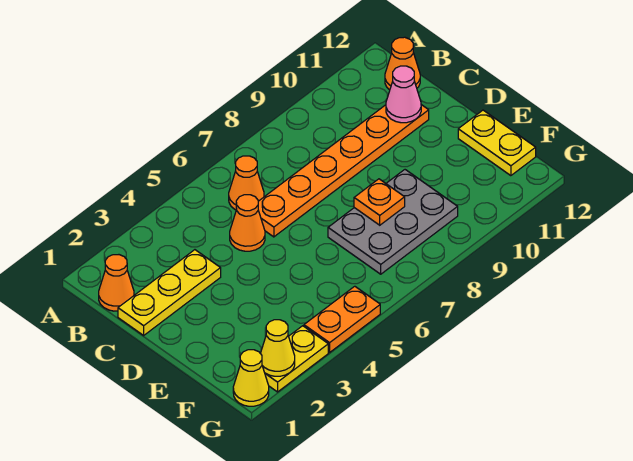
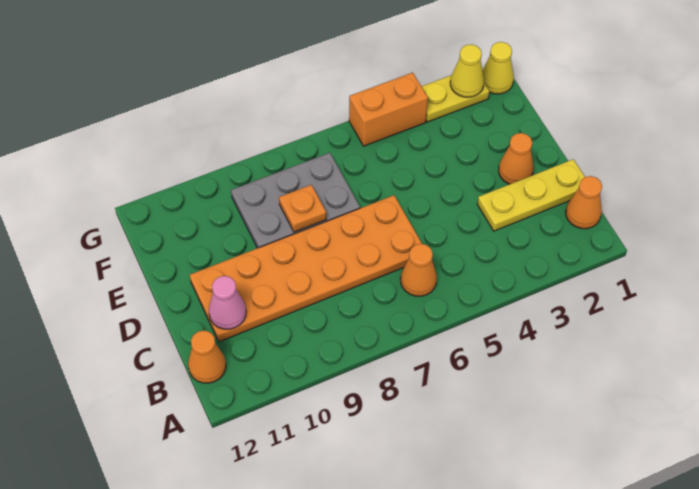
orange cone C5 level 1 -> orange cone D2 level 1
orange plate C6:C11 level 1 -> orange plate C6:D11 level 1
yellow plate E12:F12 level 1 -> none
orange plate G4:G5 level 1 -> orange brick G4:G5 level 1

